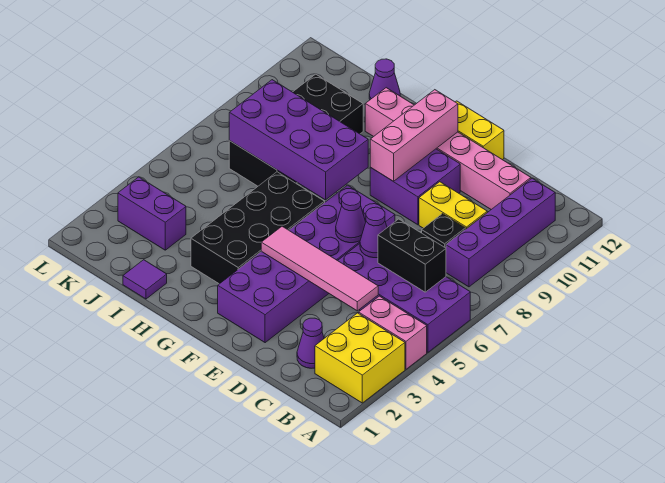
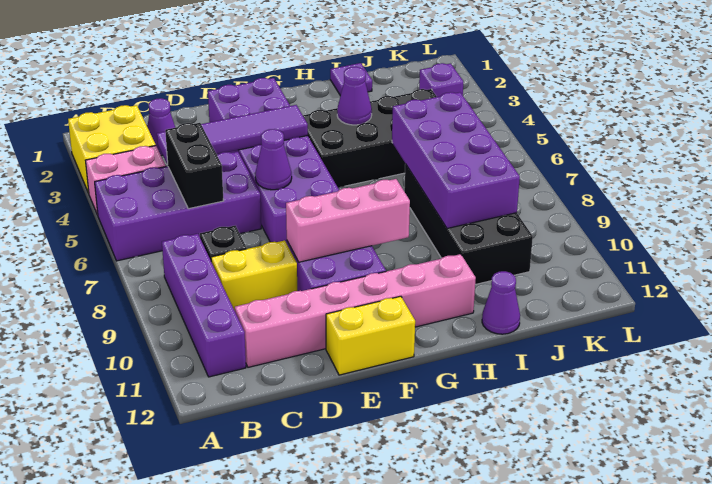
black brick B6:C6 level 2 -> black brick C5:C6 level 2
pink tile C4:F4 level 2 -> purple tile C4:F4 level 2
purple cone D6 level 2 -> purple cone H4 level 2
pink brick F9:F11 level 2 -> pink brick E9:G9 level 2
black brick G3:H6 level 1 -> black brick G4:J5 level 1
purple brick G7:J8 level 2 -> purple brick I6:J9 level 2
purple brick J3:K3 level 1 -> purple brick K3 level 1

